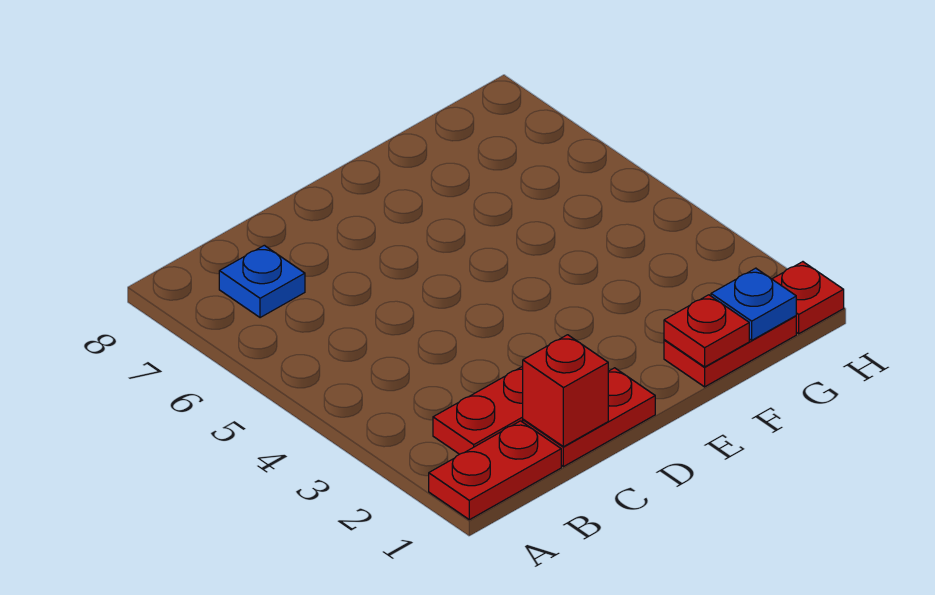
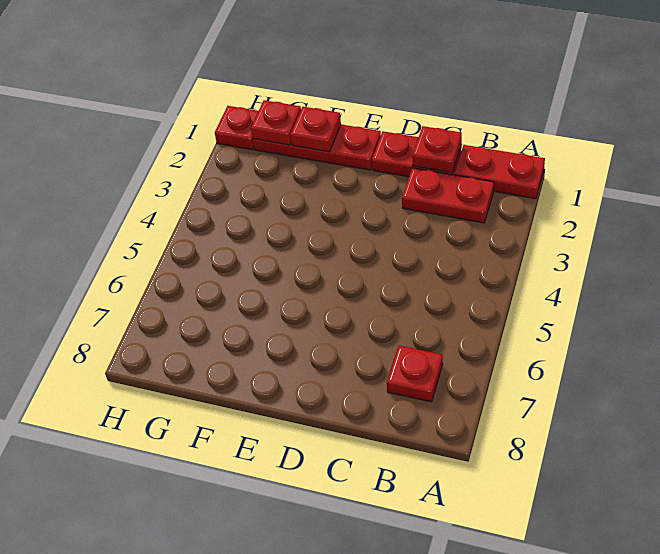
blue plate B7 level 1 -> red plate B7 level 1
red brick C1 level 2 -> red plate C1 level 2
red plate F1:G1 level 1 -> red plate E1:G1 level 1
blue plate G1 level 2 -> red plate G1 level 2

